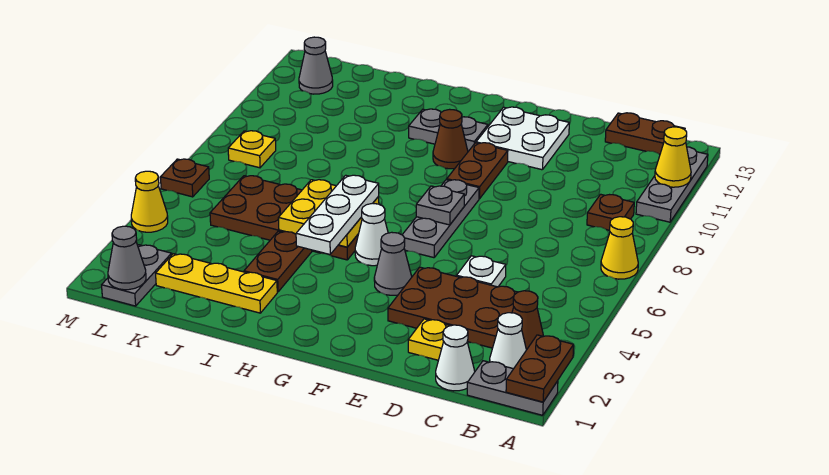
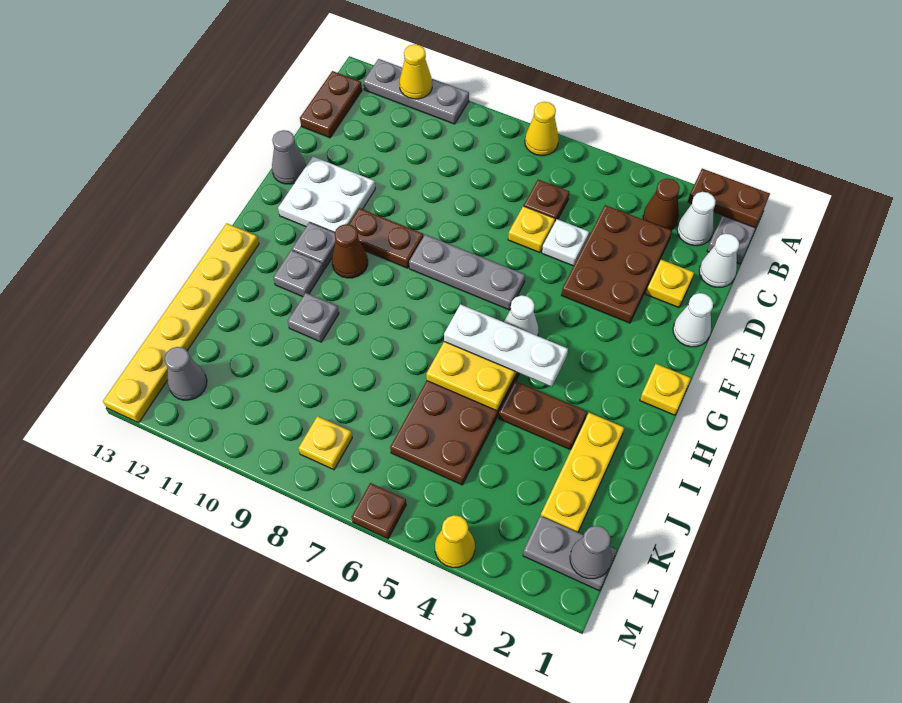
brown plate B9 level 1 -> brown plate C6 level 1
none -> yellow plate D6 level 1
none -> white cone E1 level 1
grey cone F4 level 1 -> grey cone E13 level 1
grey plate F7 level 2 -> grey plate I10 level 1
none -> yellow plate G1 level 1
none -> yellow plate H13:M13 level 1

